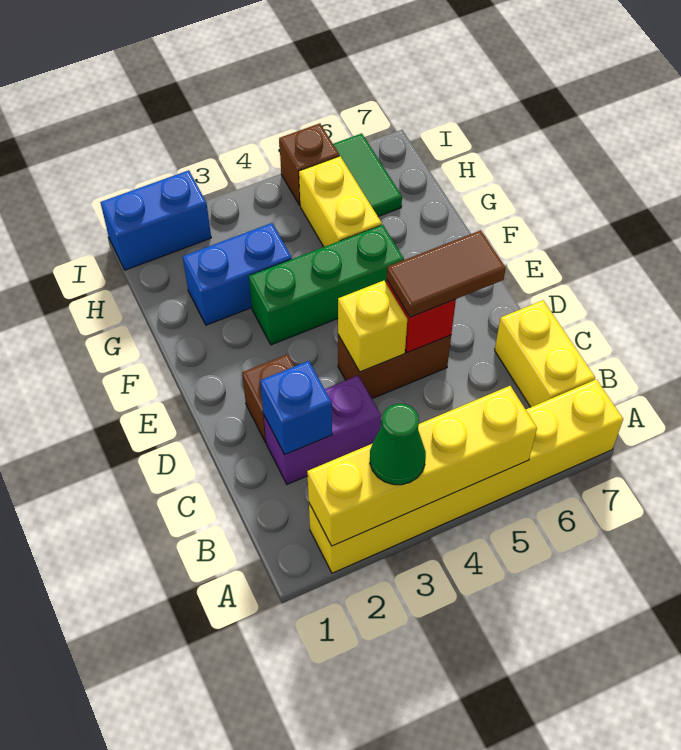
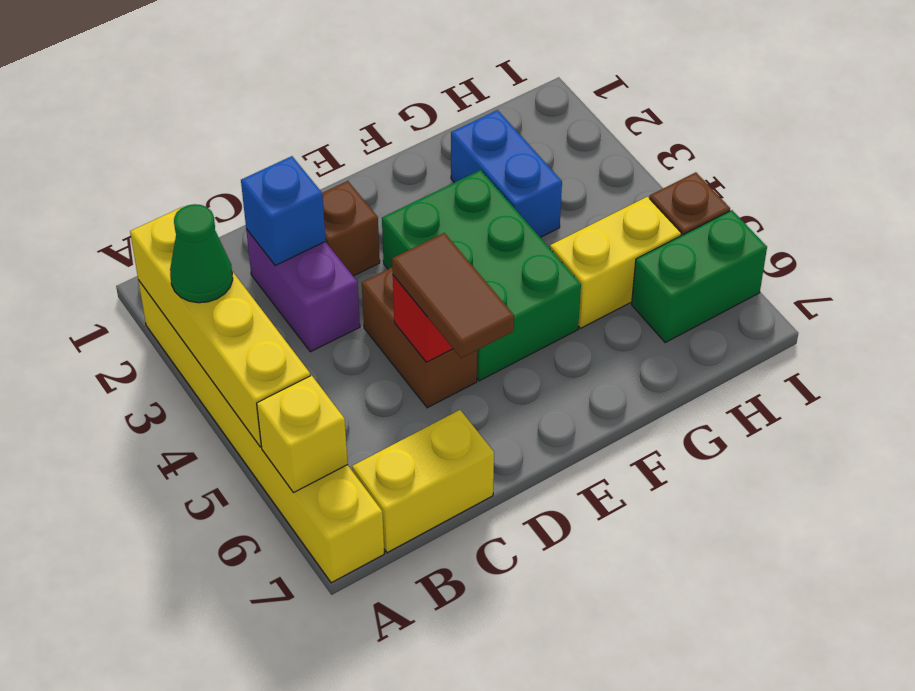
yellow brick D4 level 2 -> yellow brick A6 level 2
green brick F3:F5 level 1 -> green brick E3:F5 level 1
green tile H6:I6 level 1 -> green brick H6:I6 level 1
blue brick I1:I2 level 1 -> none

